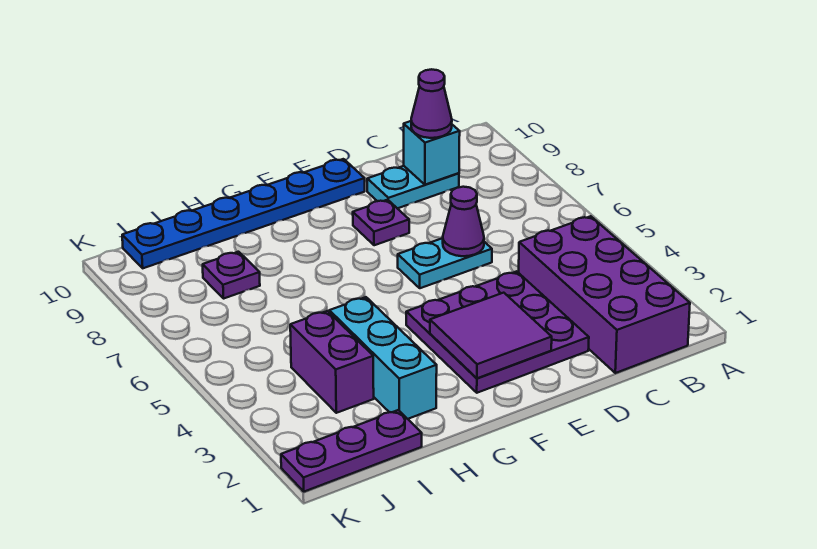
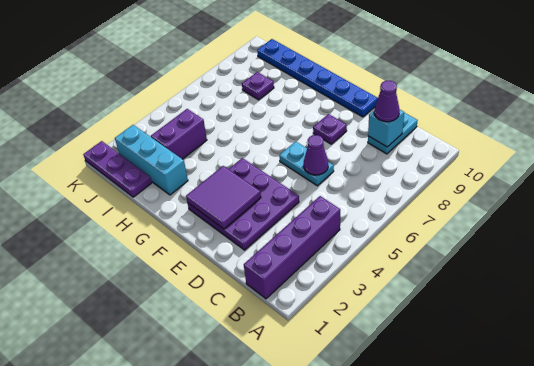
purple brick B1:C4 level 1 -> purple brick B1:B4 level 1
cyan plate C9:D9 level 1 -> cyan plate C9:C10 level 1
cyan brick H2:H4 level 1 -> cyan brick H2:J2 level 1

